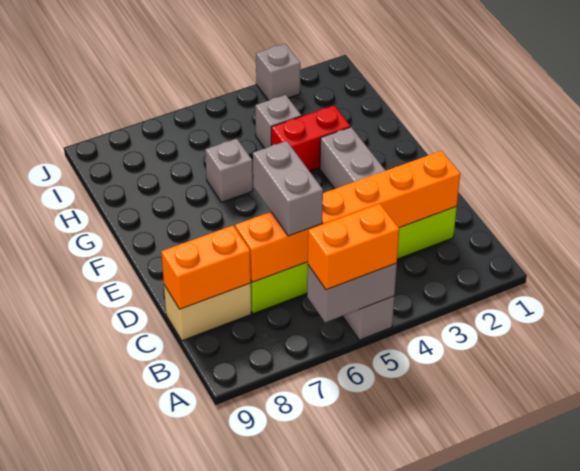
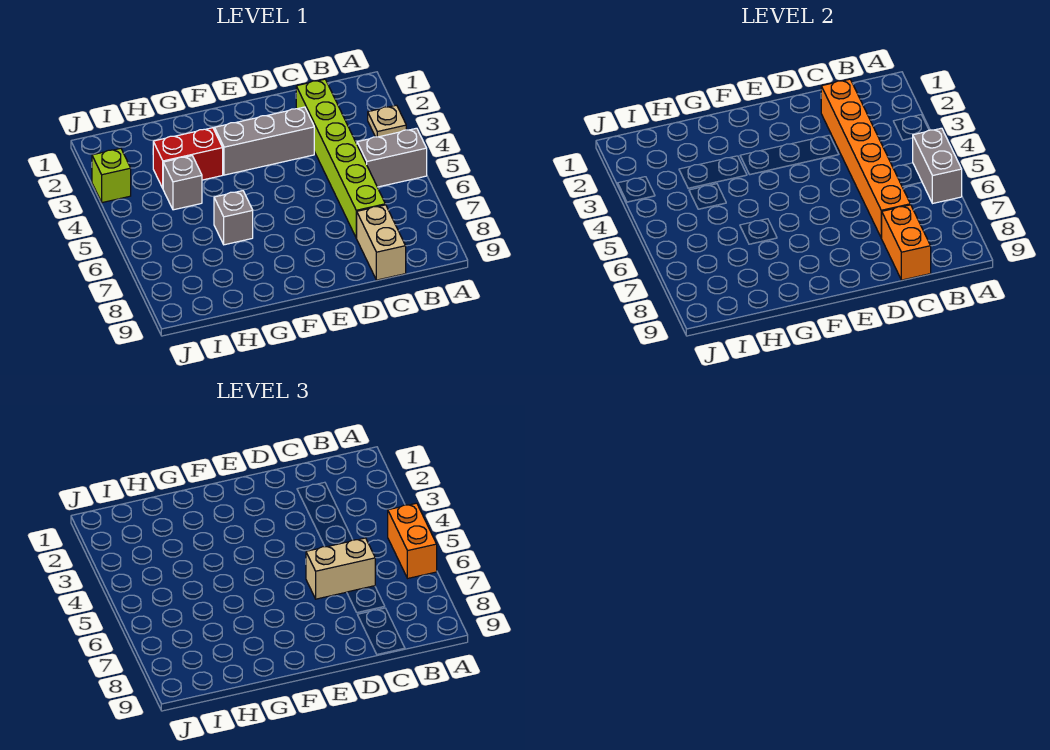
none -> tan plate A3 level 1
grey brick C6:D6 level 3 -> tan brick C6:D6 level 3
red brick G3:G4 level 1 -> red brick G3:H3 level 1
grey brick J3 level 1 -> lime brick J3 level 1

